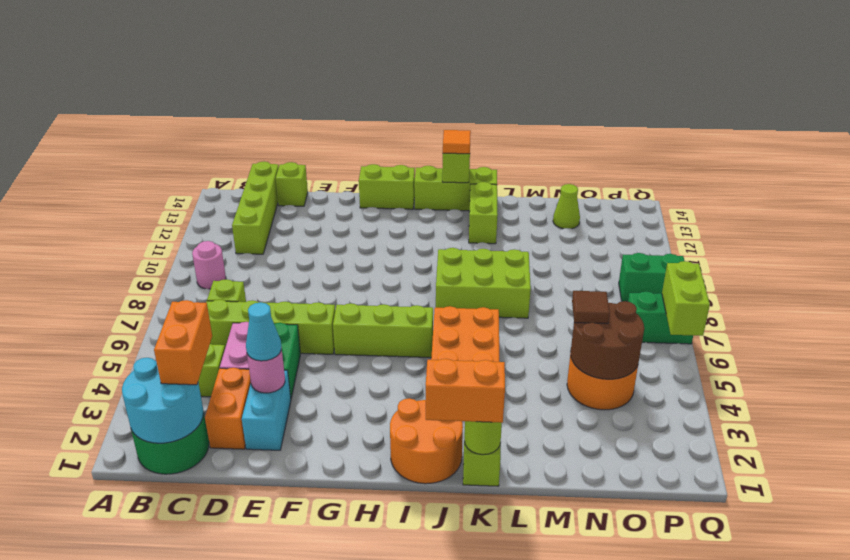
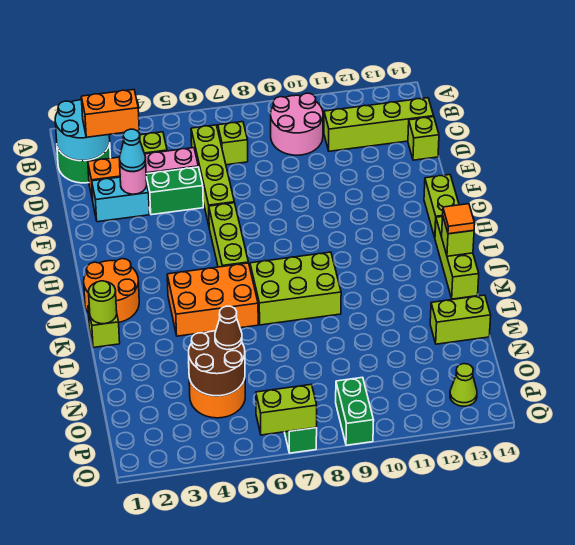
pink round brick B9 level 1 -> pink round brick B9:C10 level 1
orange brick J1:K1 level 3 -> none
lime brick J8:L9 level 1 -> lime brick J7:K9 level 1
lime brick K12:K13 level 1 -> lime brick M13:M14 level 1
brown tile N5 level 3 -> brown cone N5 level 3
lime cone N13 level 1 -> lime cone P13 level 1

